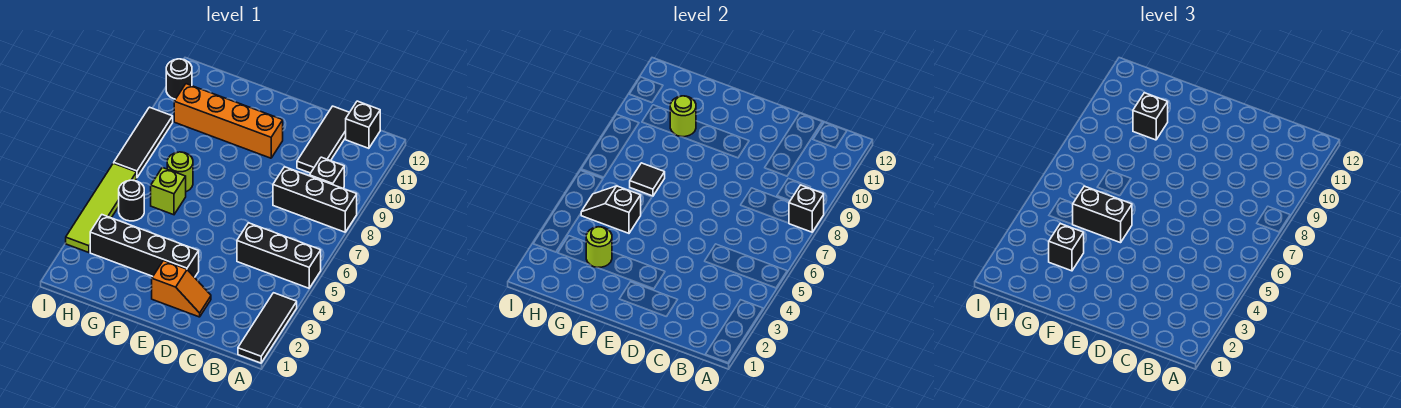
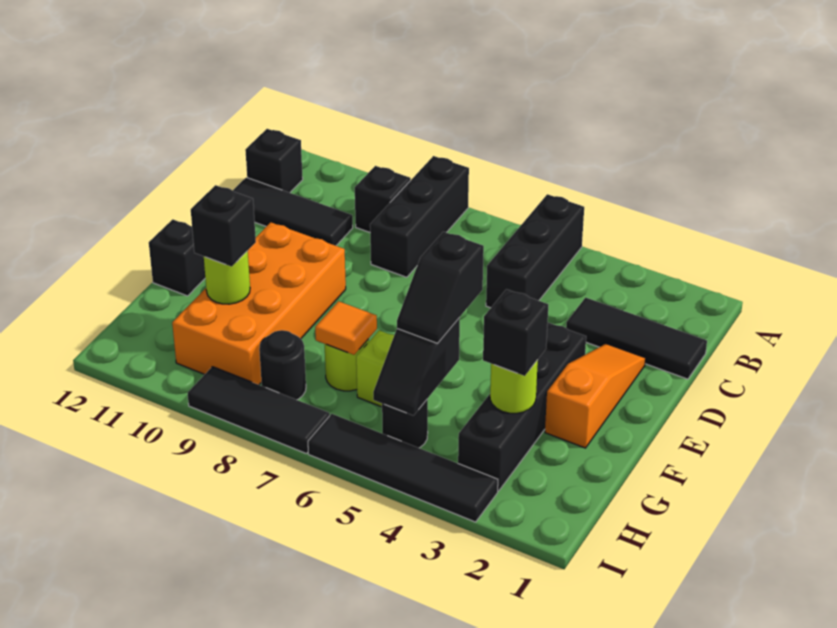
black tile A1:A3 level 1 -> black tile C1:C3 level 1
black brick A8 level 2 -> black brick F12 level 1
orange slope D2:E2 level 1 top E -> orange slope D2:F2 level 1 top F
orange brick E10:H10 level 1 -> orange brick E9:H10 level 1
black brick F5:G5 level 3 -> black slope F5:G5 level 3 top F
black tile G7 level 2 -> orange tile G7 level 2
lime tile I3:I6 level 1 -> black tile I3:I6 level 1
black round brick I11 level 1 -> black round brick H8 level 1

